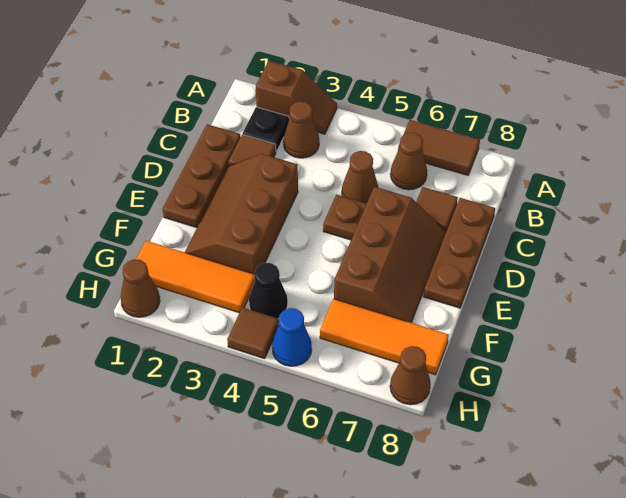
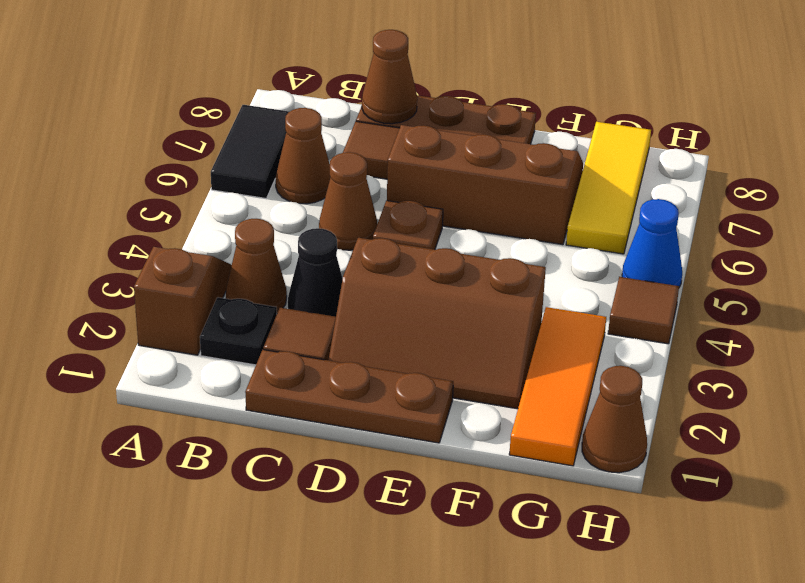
brown tile A6:A7 level 1 -> black tile A6:A7 level 1
black cone G4 level 1 -> black cone C3 level 1
orange tile G6:G8 level 1 -> yellow tile G6:G8 level 1
brown cone H8 level 1 -> brown cone C8 level 2

